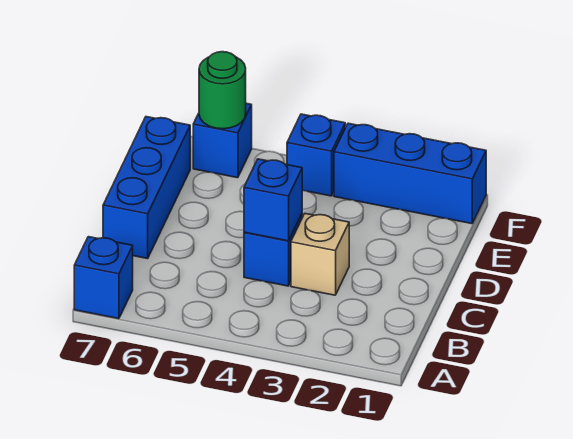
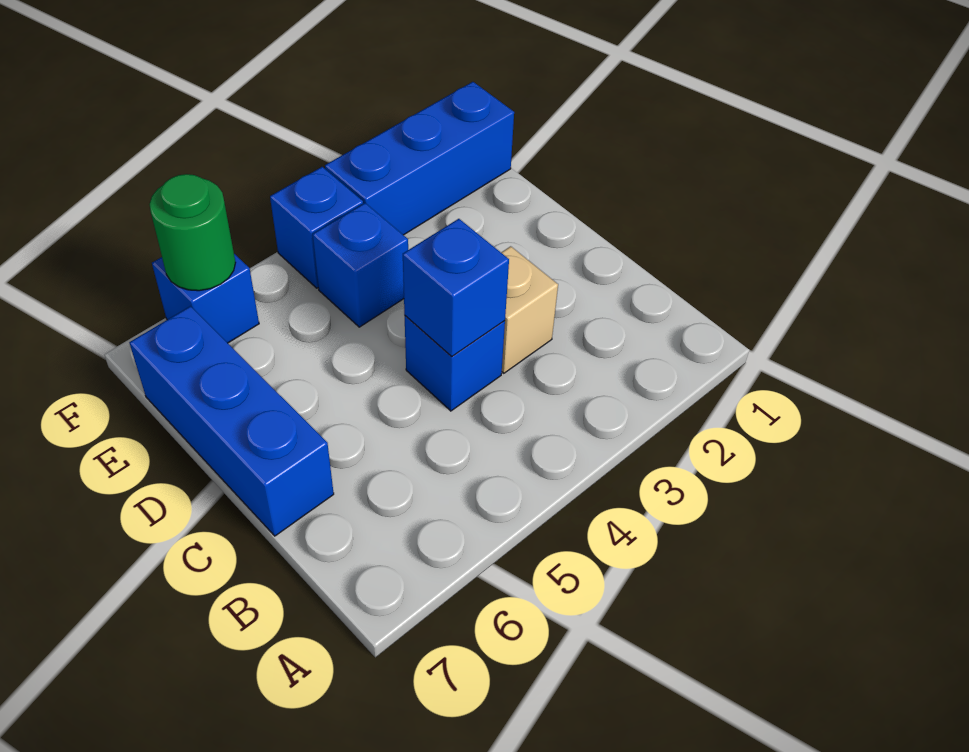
blue brick A7 level 1 -> blue brick E4 level 1

